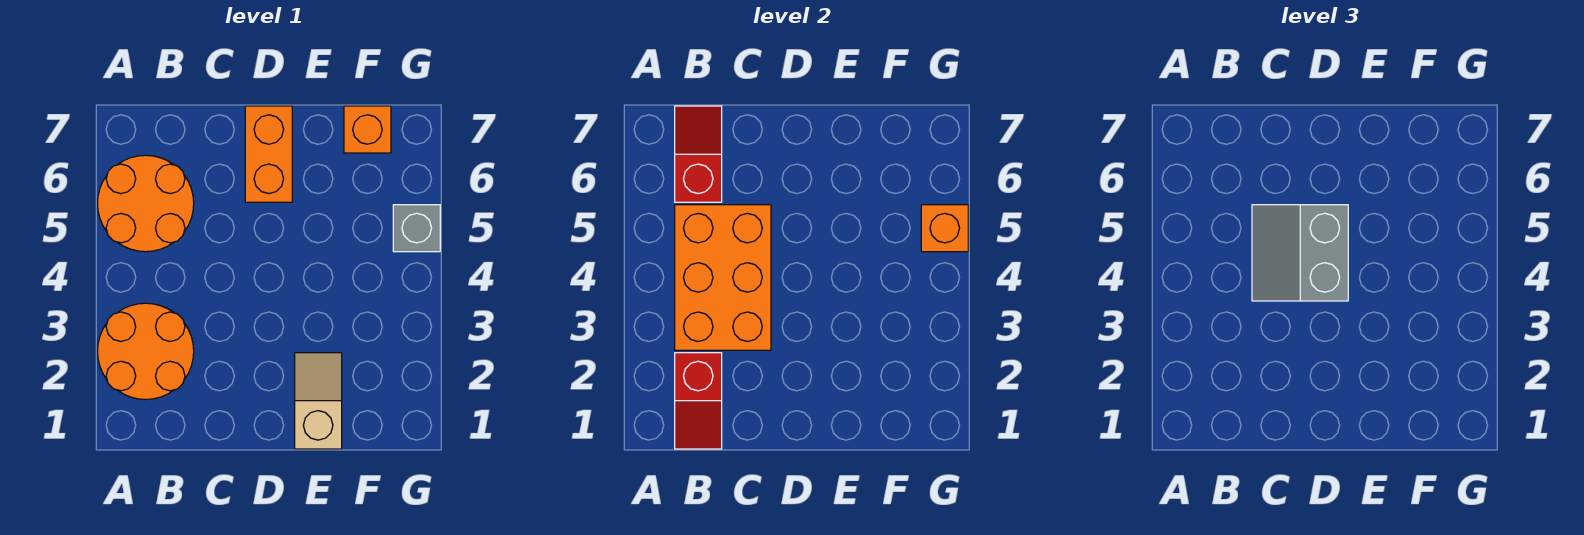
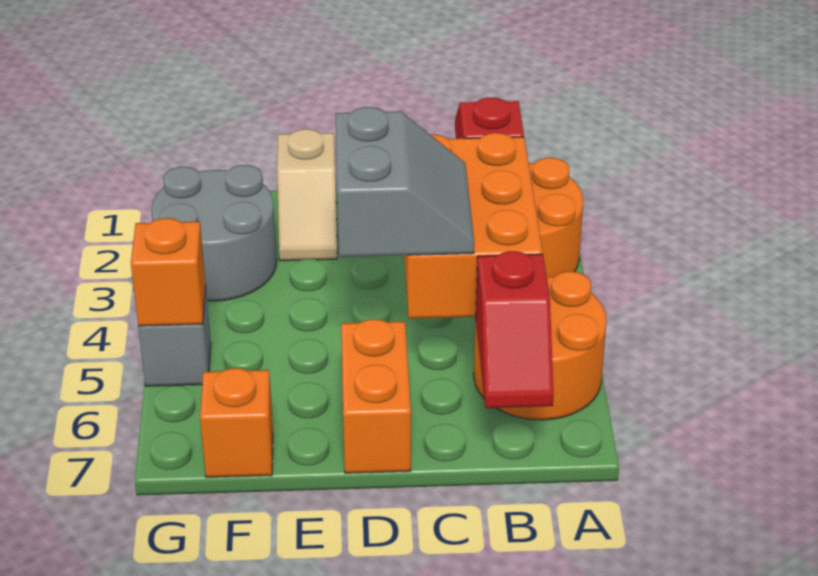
none -> grey round brick F2:G3 level 1

